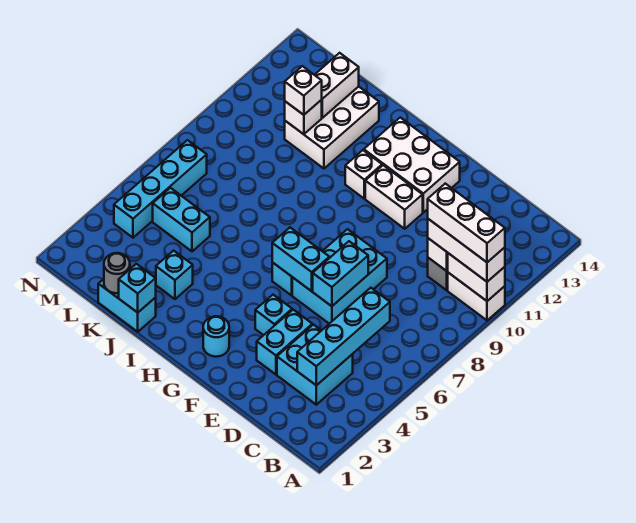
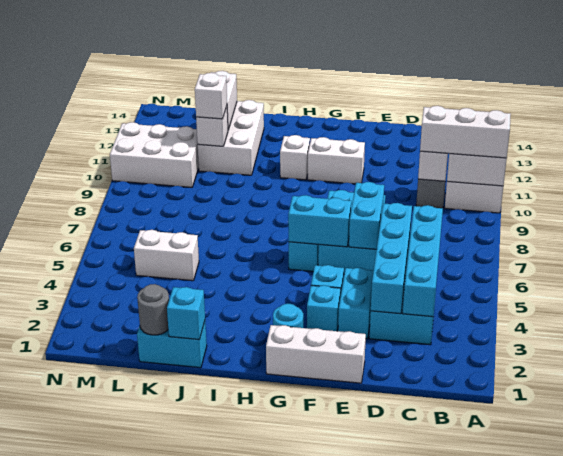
white brick A10:C10 level 4 -> white brick E1:G1 level 1
white brick F12:H13 level 1 -> white brick L10:N11 level 1
cyan brick J3 level 1 -> cyan brick F3 level 1
cyan brick K5:L5 level 1 -> white brick K5:L5 level 1
cyan brick M4:M7 level 1 -> cyan brick D3:D6 level 2

